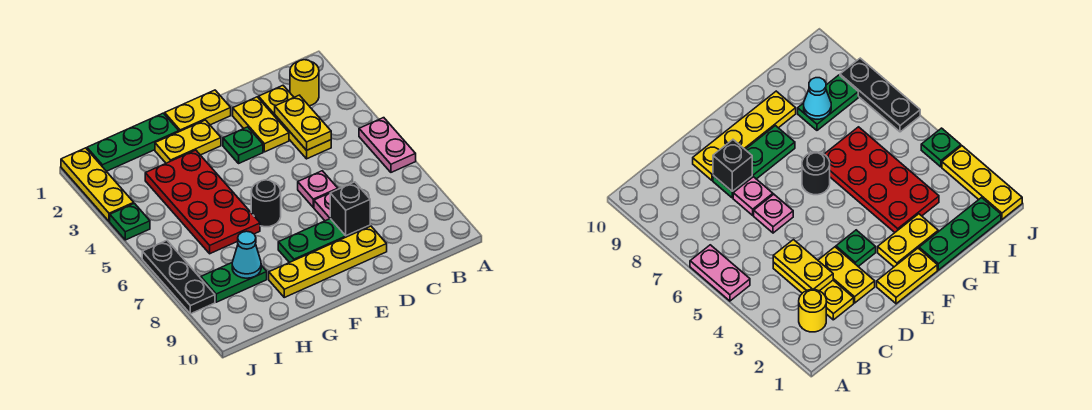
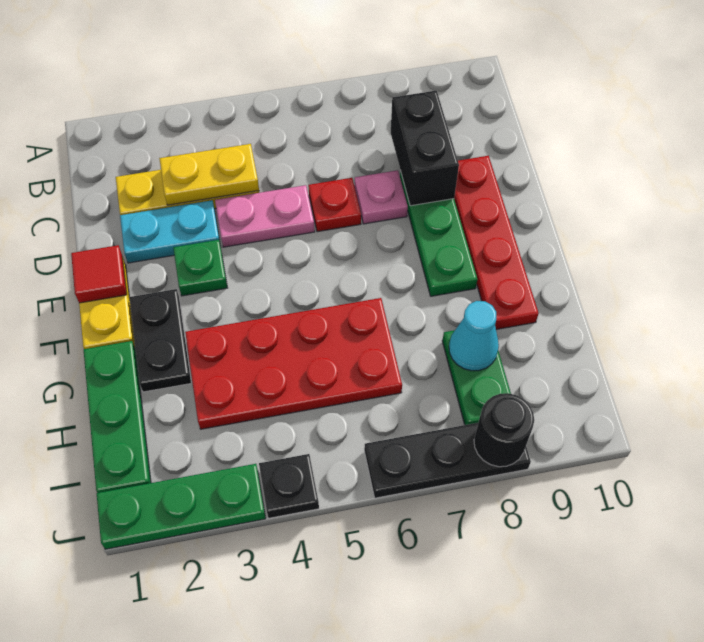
pink plate A5:A6 level 1 -> pink plate D4:D5 level 1
yellow round brick B2 level 1 -> none
yellow plate D2:D3 level 1 -> cyan plate D2:D3 level 1
pink plate D6 level 1 -> red plate D6 level 1
black brick D8 level 2 -> black brick C8:D8 level 2
yellow plate D9:G9 level 1 -> red plate D9:G9 level 1
none -> red tile E1 level 2
yellow plate F2:G2 level 1 -> black plate F2:G2 level 1
black round brick F6 level 1 -> black round brick J8 level 2
yellow plate J1:J3 level 1 -> green plate J1:J3 level 1
green plate J4 level 1 -> black plate J4 level 1

